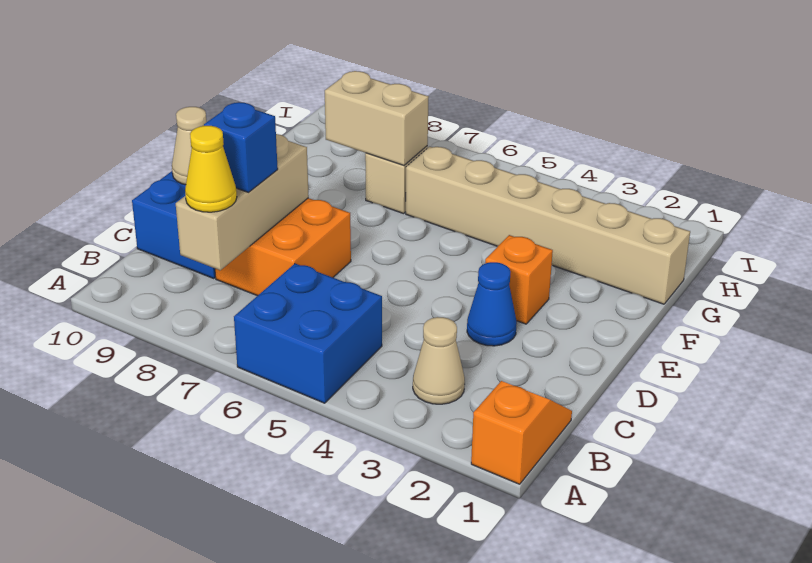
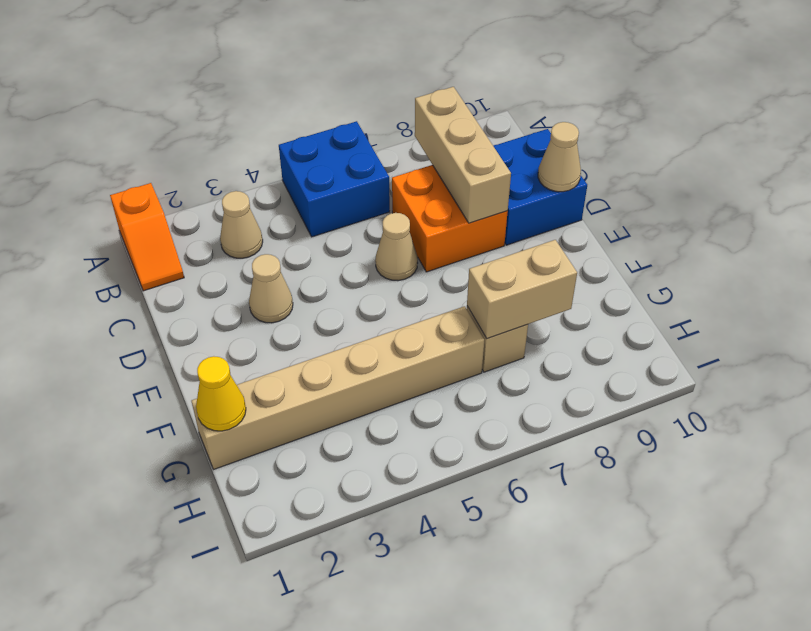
yellow cone B8 level 3 -> yellow cone G1 level 2
blue brick C8 level 3 -> none
blue cone D3 level 1 -> tan cone D3 level 1
none -> tan cone D6 level 1
orange brick E3 level 1 -> none

